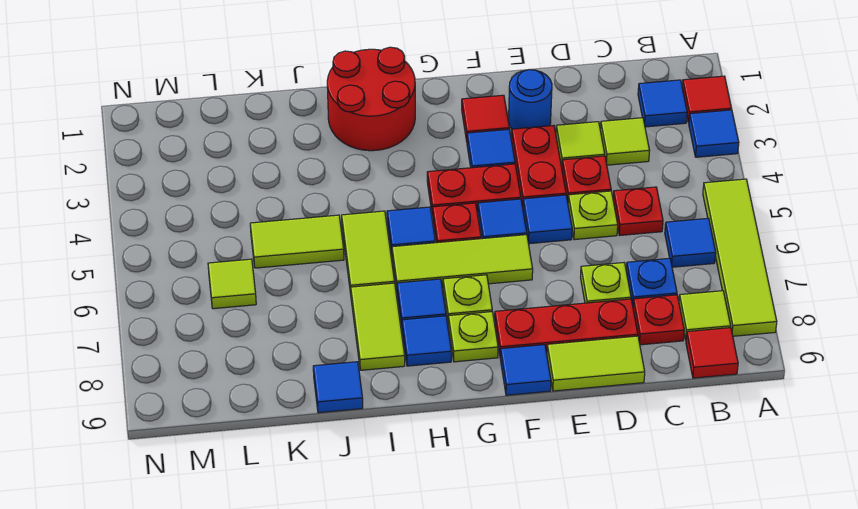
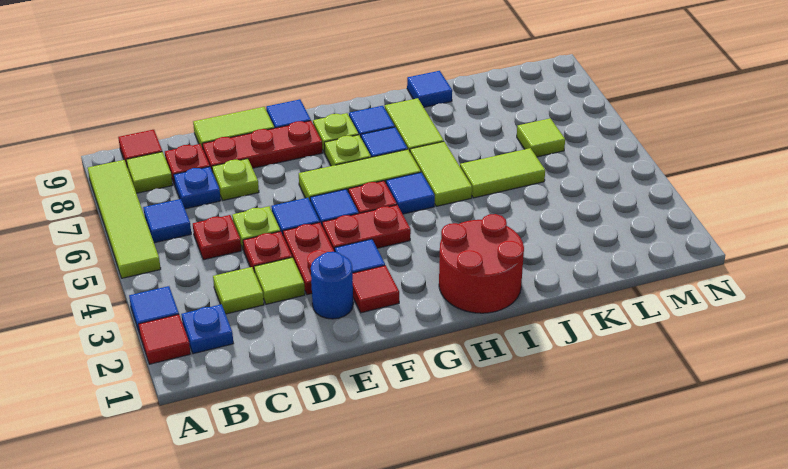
blue tile B2 level 1 -> blue plate B2 level 1

